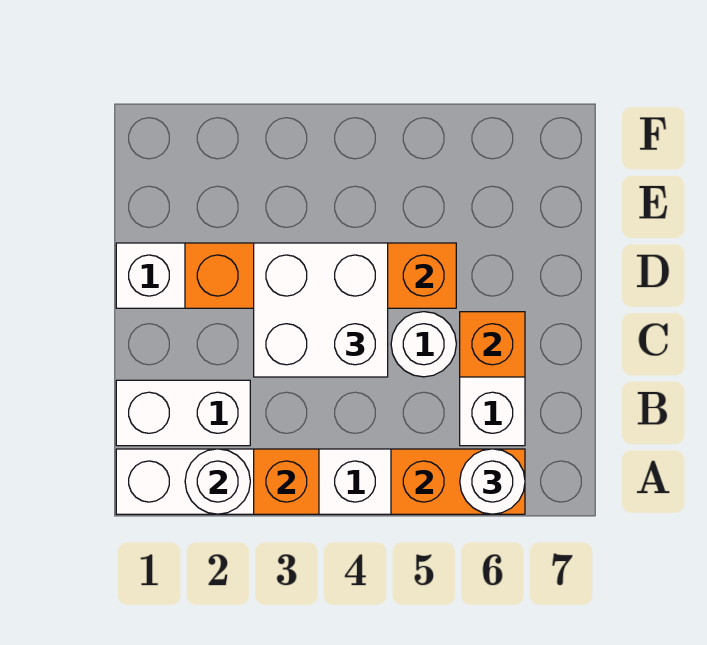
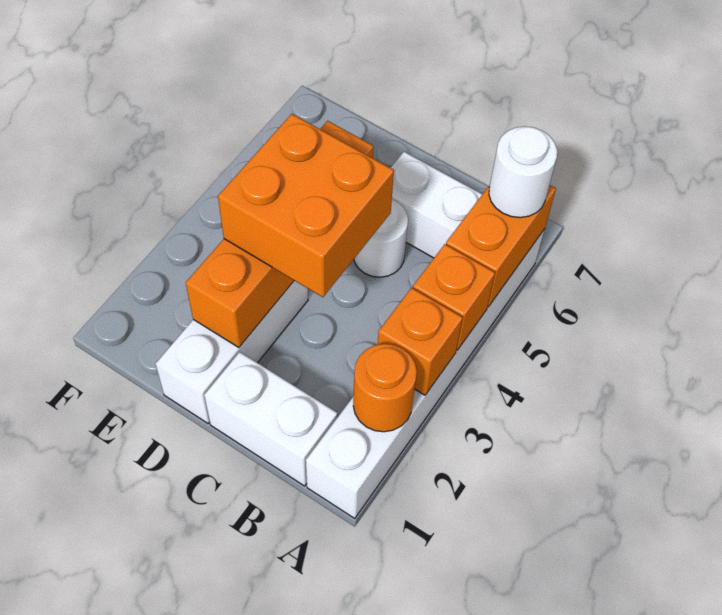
white round brick A2 level 2 -> orange round brick A2 level 2
white brick B1:B2 level 1 -> white brick B1:C1 level 1
white brick C3:D4 level 3 -> orange brick C3:D4 level 3
orange brick C6 level 2 -> orange brick A4 level 2

